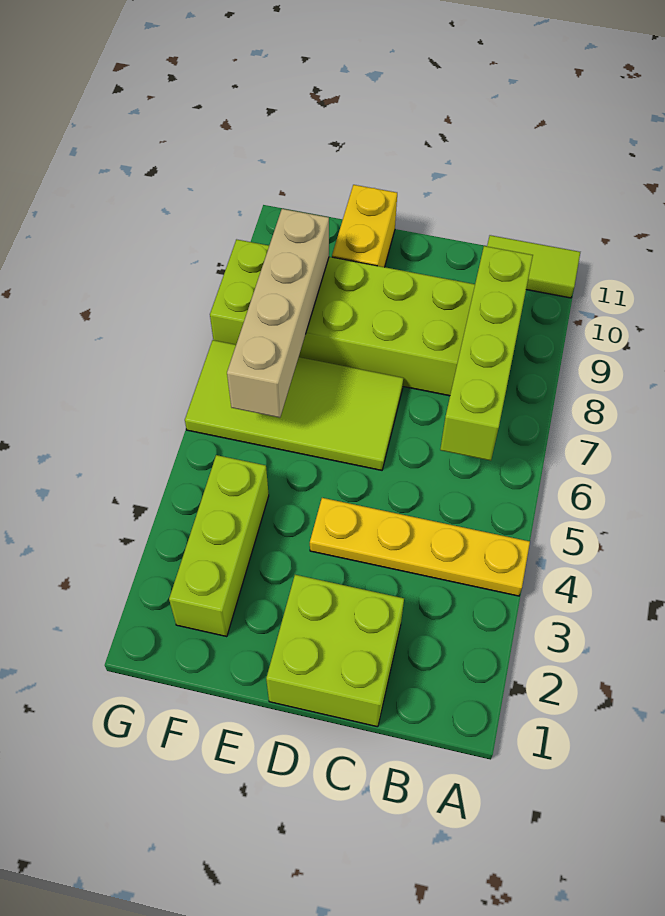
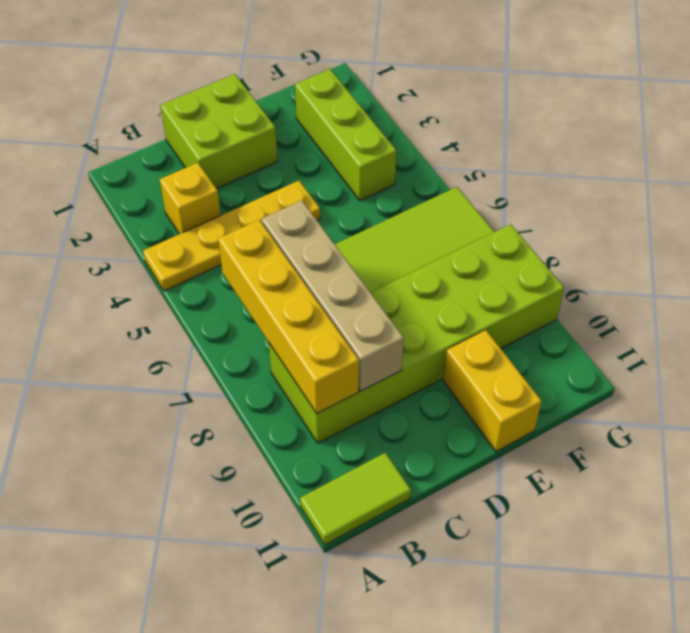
none -> yellow brick B3 level 1
lime brick B6:B9 level 2 -> yellow brick B6:B9 level 2
tan brick F6:F9 level 2 -> tan brick C6:C9 level 2

